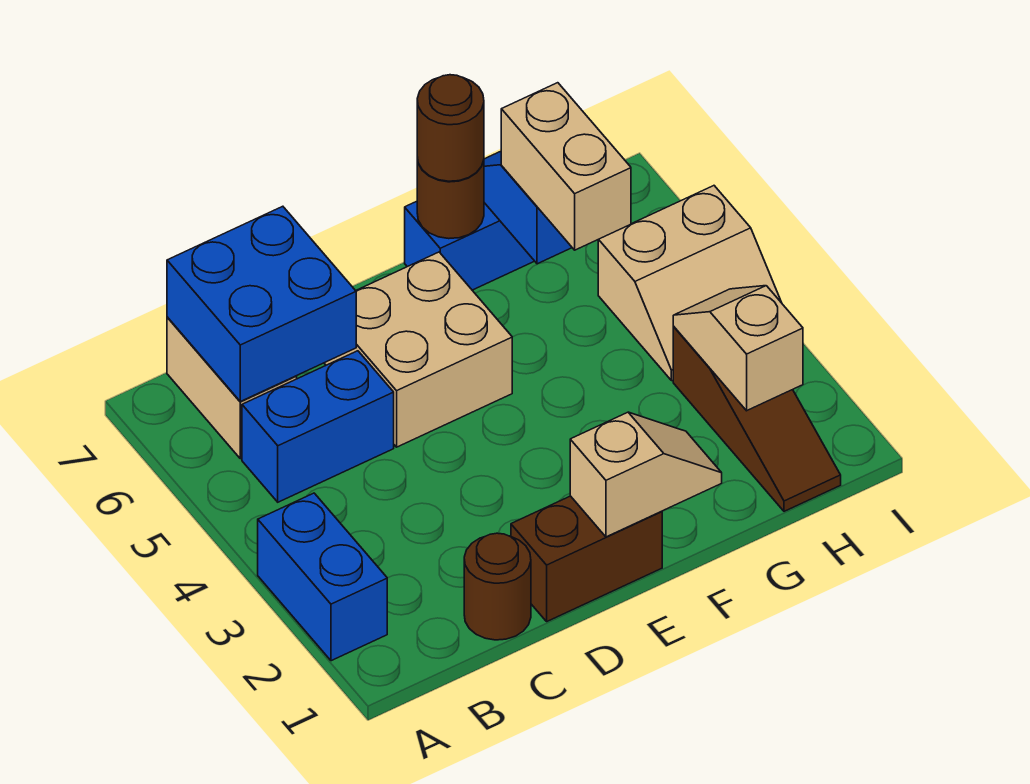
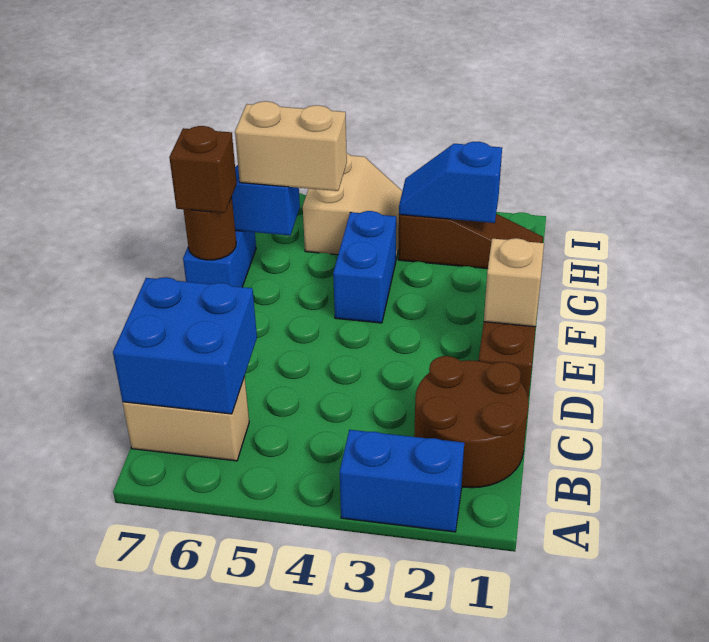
blue brick B5:C5 level 1 -> blue brick F4:G4 level 1
brown round brick C1 level 1 -> brown round brick B1:C2 level 1
tan brick D5:E6 level 1 -> none
brown round brick F7 level 3 -> brown brick F7 level 3
tan slope H2:H3 level 2 top 2 -> blue slope H2:H3 level 2 top 2

